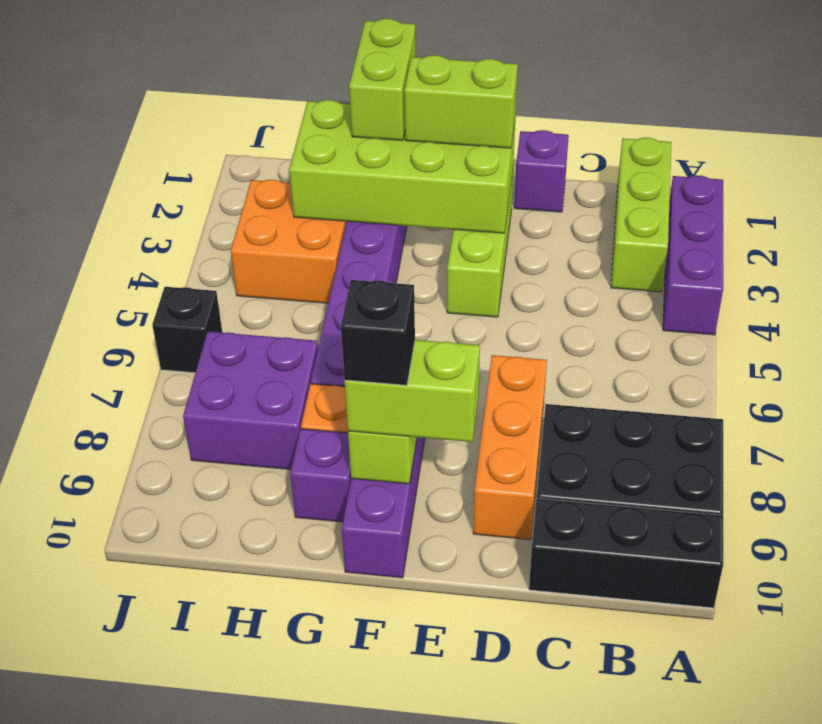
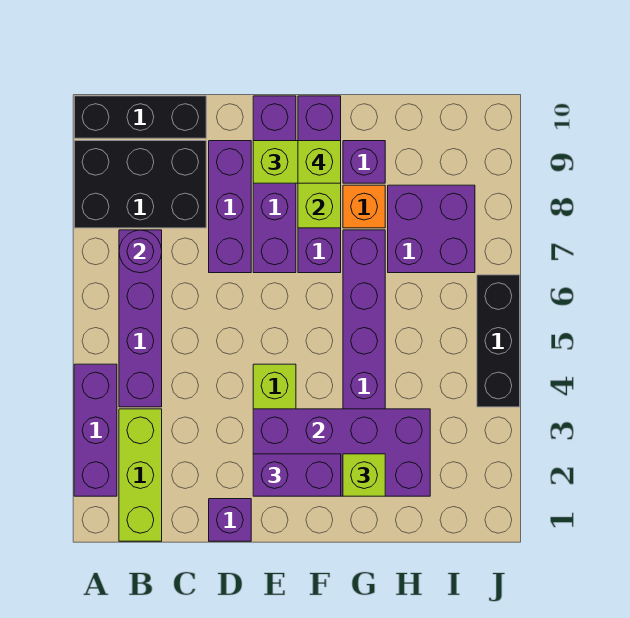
none -> purple brick B4:B7 level 1
none -> purple round brick B7 level 2
orange brick D7:D9 level 1 -> purple brick D7:D9 level 1
lime brick E2:H3 level 2 -> purple brick E2:H3 level 2
lime brick E2:F2 level 3 -> purple brick E2:F2 level 3
none -> purple brick E7:E10 level 1
black brick F9 level 4 -> lime brick F9 level 4
lime brick G1:G2 level 3 -> lime brick G2 level 3
orange brick H3:I4 level 1 -> none
black brick J6 level 1 -> black brick J4:J6 level 1

